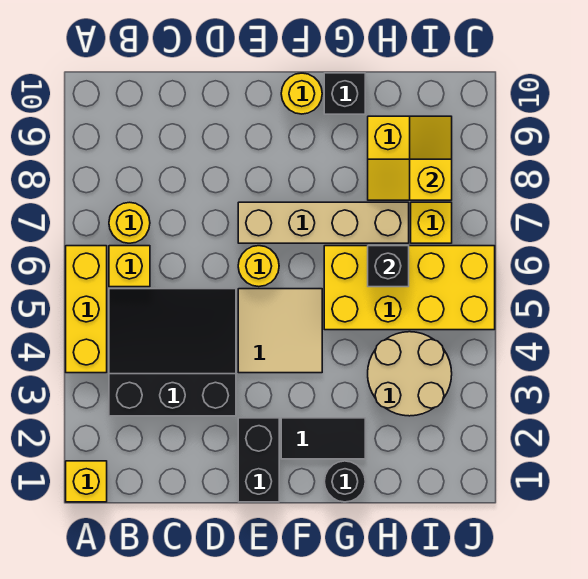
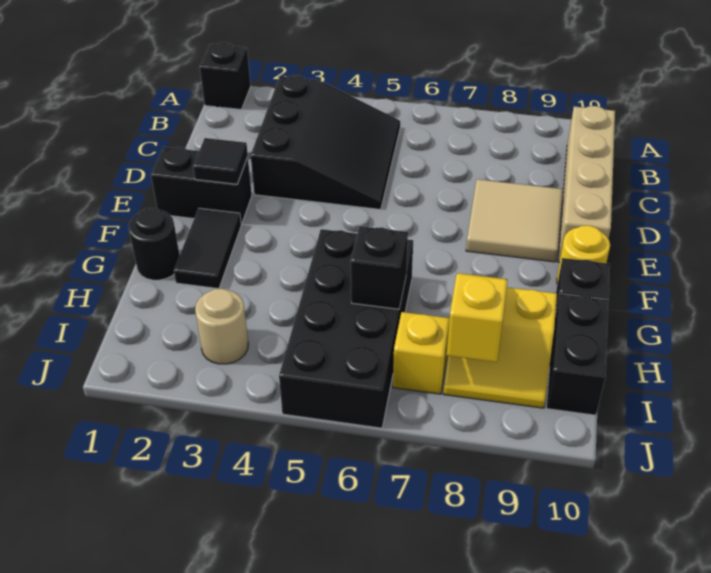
yellow brick A1 level 1 -> black brick A1 level 1
yellow brick A4:A6 level 1 -> none
yellow brick B6 level 1 -> none
yellow round brick B7 level 1 -> none
none -> black tile E2 level 2
tan tile E4:F5 level 1 -> tan tile D8:E9 level 1
yellow round brick E6 level 1 -> none
tan brick E7:H7 level 1 -> tan brick B10:E10 level 1
yellow brick G5:J6 level 1 -> black brick G5:J6 level 1
tan round brick H3:I4 level 1 -> tan round brick I3 level 1
none -> black brick H10:I10 level 1

